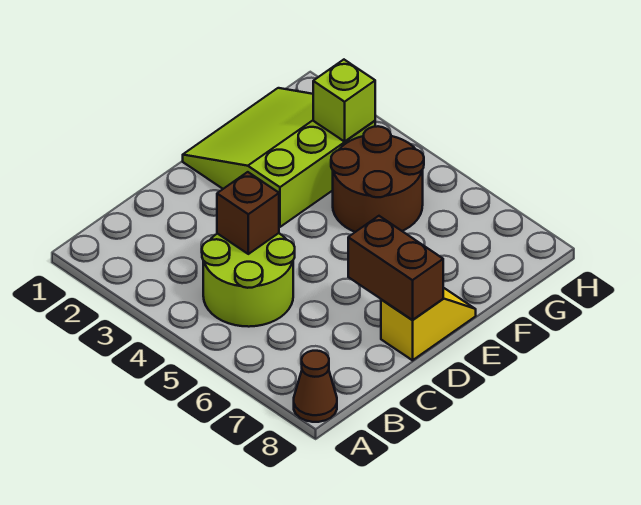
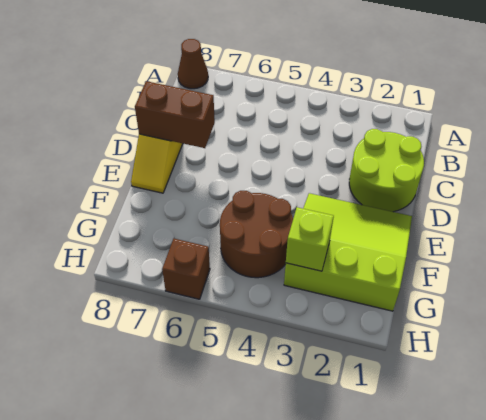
lime round brick B4:C5 level 1 -> lime round brick C1:D2 level 1
brown brick C4 level 2 -> brown brick H6 level 1
lime slope E1:G3 level 1 top 3 -> lime slope E1:G3 level 1 top G

